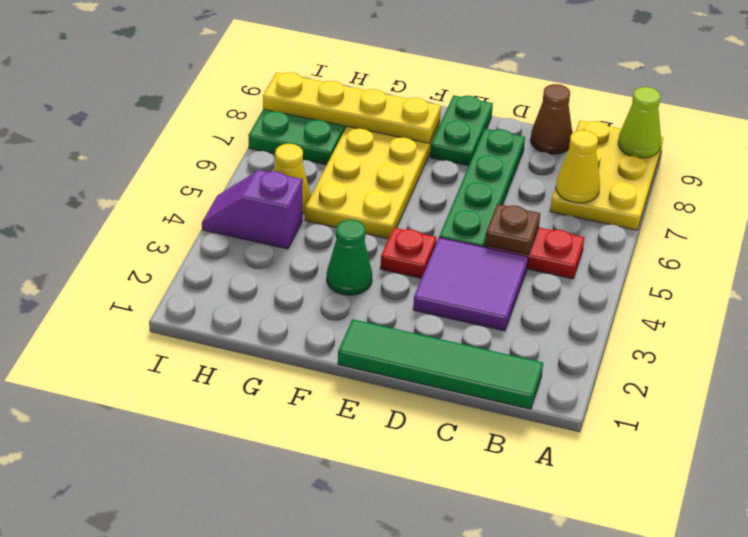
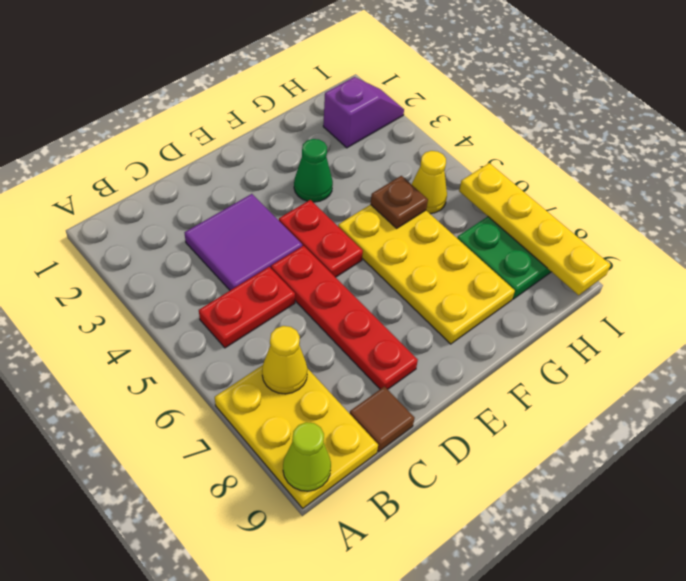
green tile B1:E1 level 1 -> none
brown plate C5 level 2 -> brown plate G5 level 2
brown cone C9 level 1 -> brown tile C9 level 1
green plate D5:D8 level 1 -> red plate D5:D8 level 1
red plate E4 level 1 -> red plate E4:E5 level 1
green plate E8:E9 level 1 -> none
yellow plate F8:I8 level 2 -> yellow plate I6:I9 level 2
purple slope H4:I4 level 1 top H -> purple slope H2:I2 level 1 top H

